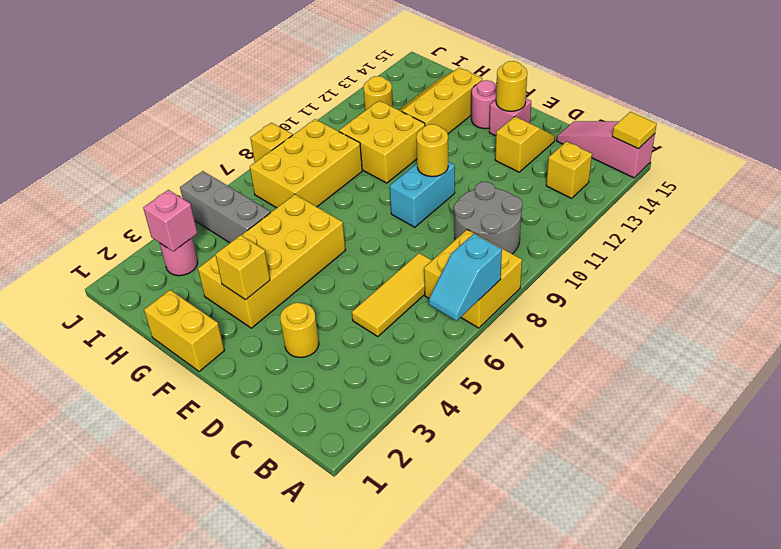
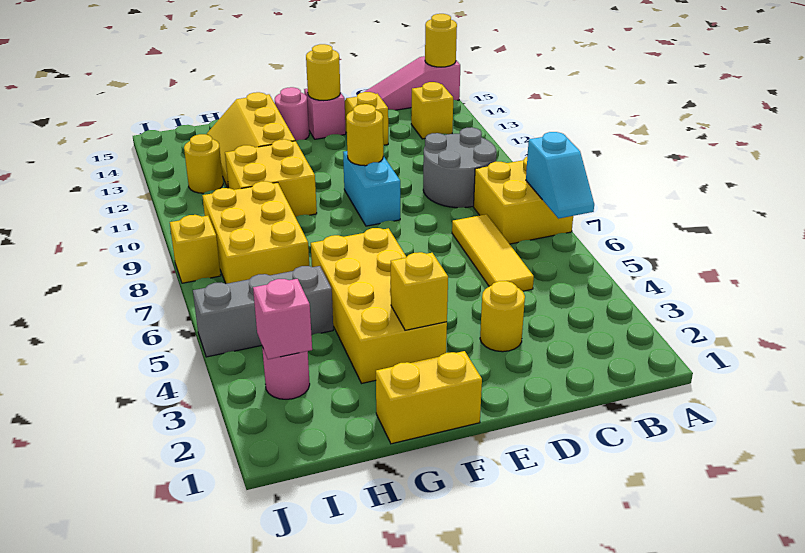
yellow tile A15 level 2 -> yellow round brick A15 level 2

